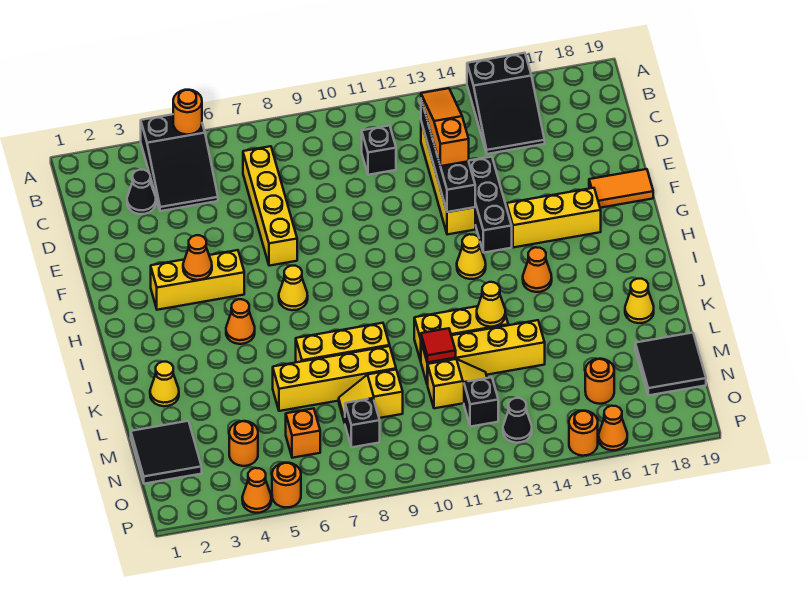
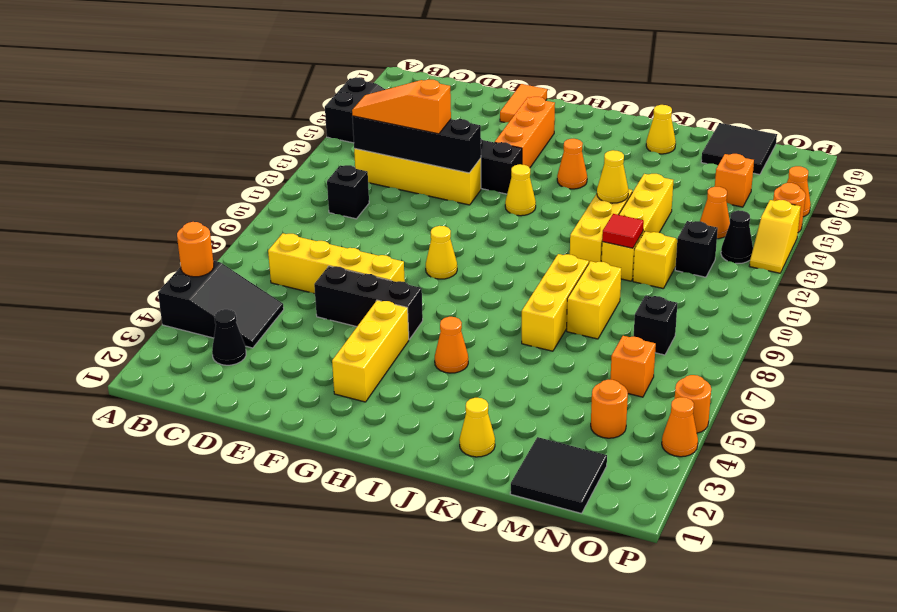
none -> black brick E6:G6 level 1
orange cone G4 level 2 -> orange cone N14 level 1
yellow brick G15:G17 level 1 -> orange brick G15:G17 level 1
yellow cone H7 level 1 -> yellow cone G9 level 1
yellow brick L6:L9 level 1 -> yellow brick L8:L9 level 1
yellow slope M8:M9 level 1 top 9 -> yellow slope P13:P14 level 1 top 14
orange round brick N16 level 1 -> orange brick N16 level 1

